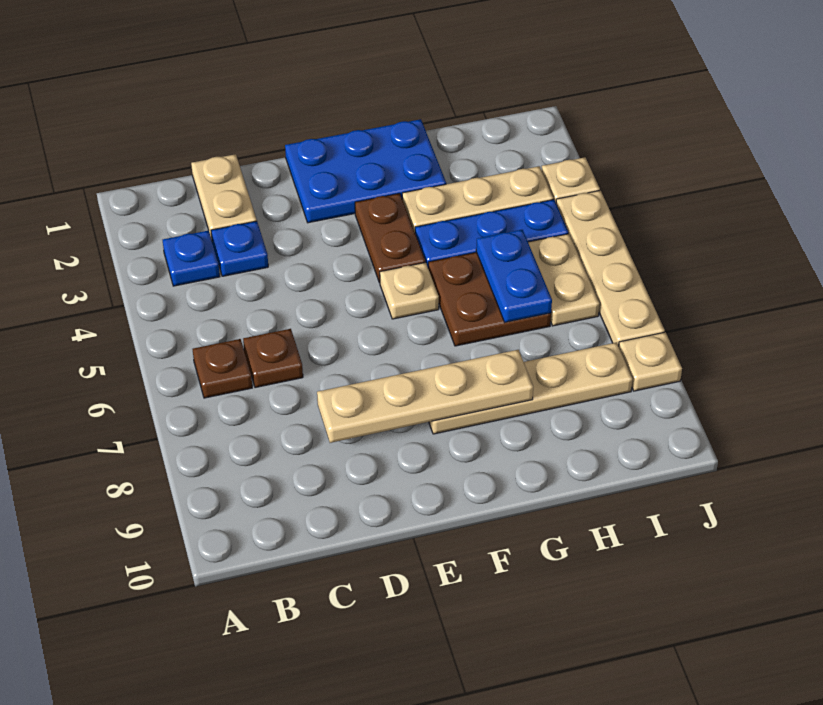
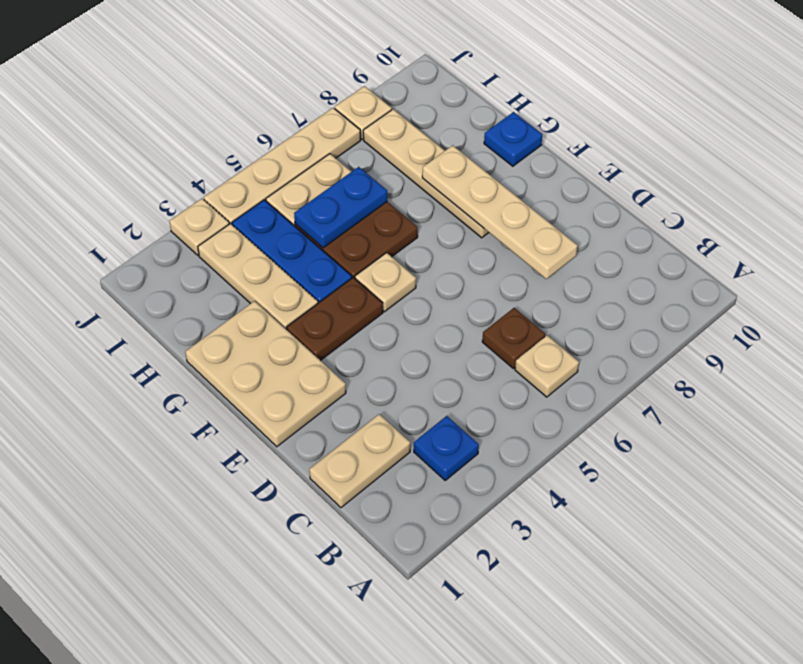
brown plate B6 level 1 -> tan plate B6 level 1
blue plate C3 level 1 -> blue plate G10 level 1
blue plate E1:G2 level 1 -> tan plate E1:G2 level 1

